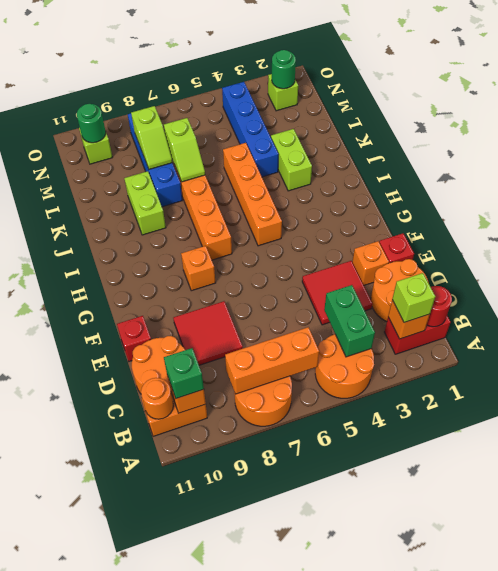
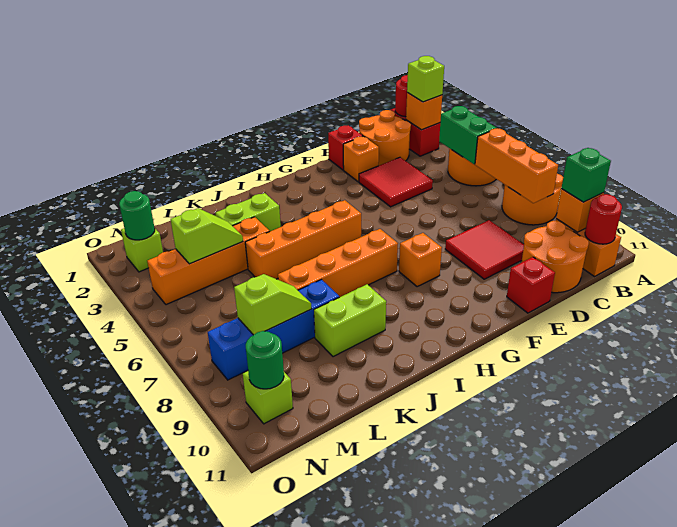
green brick B4:C4 level 2 -> green brick B4:B5 level 2
orange round brick B11 level 2 -> red round brick B11 level 2
blue brick K4:N4 level 1 -> orange brick K4:N4 level 1
lime slope K7:L7 level 2 top L -> lime slope L4:M4 level 2 top M

